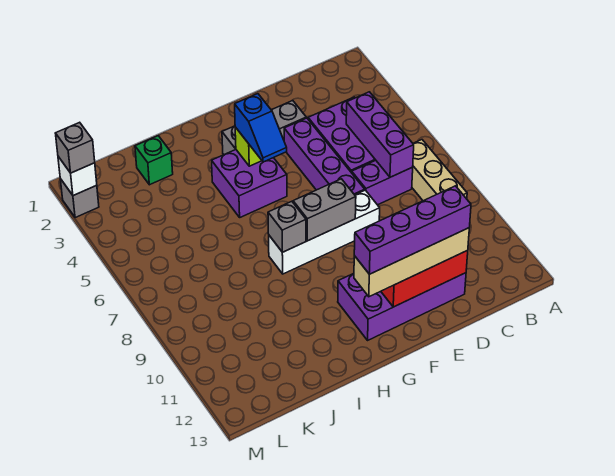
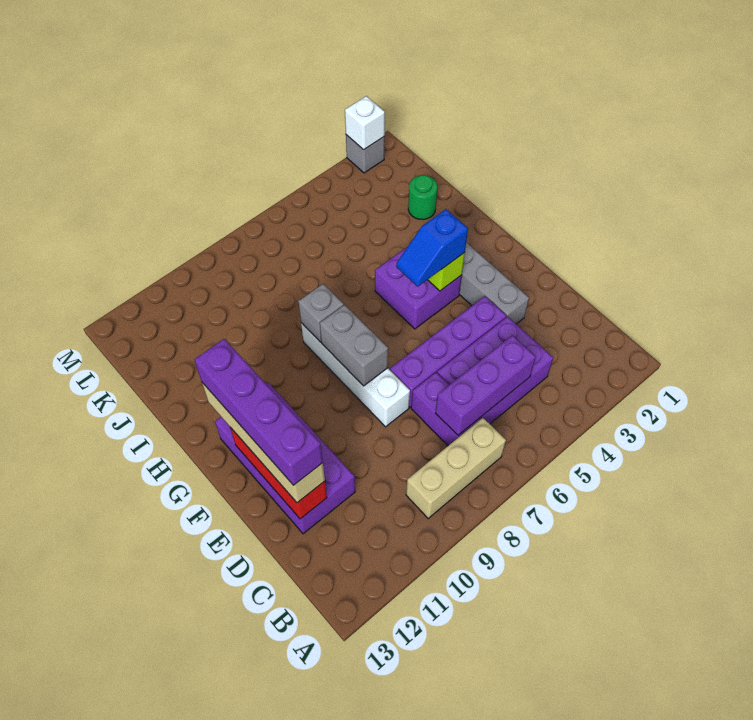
green brick J2 level 1 -> green round brick J2 level 1
grey brick M2 level 3 -> none

